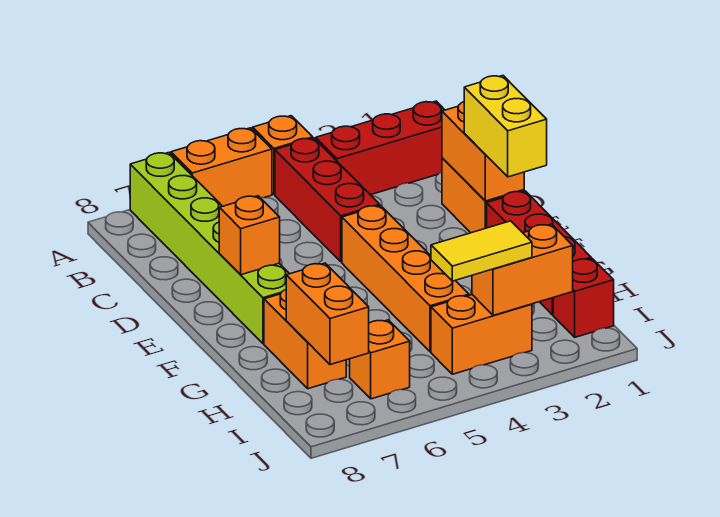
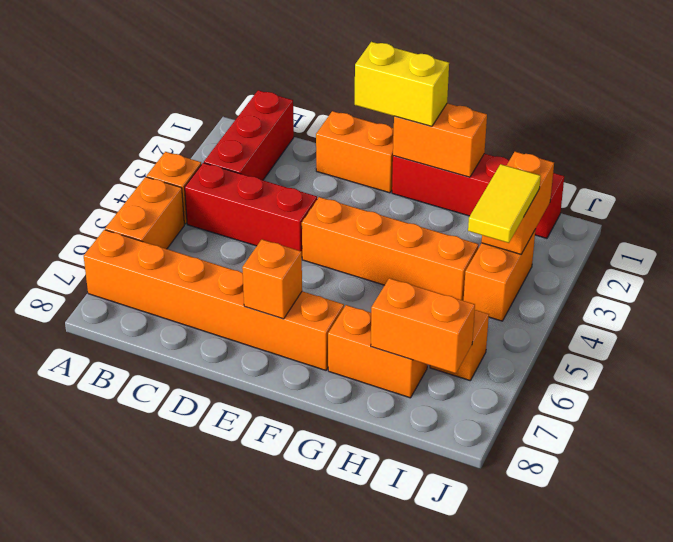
lime brick A7:F7 level 1 -> orange brick A7:F7 level 1
orange brick D1:E1 level 2 -> orange brick F1:G1 level 2

